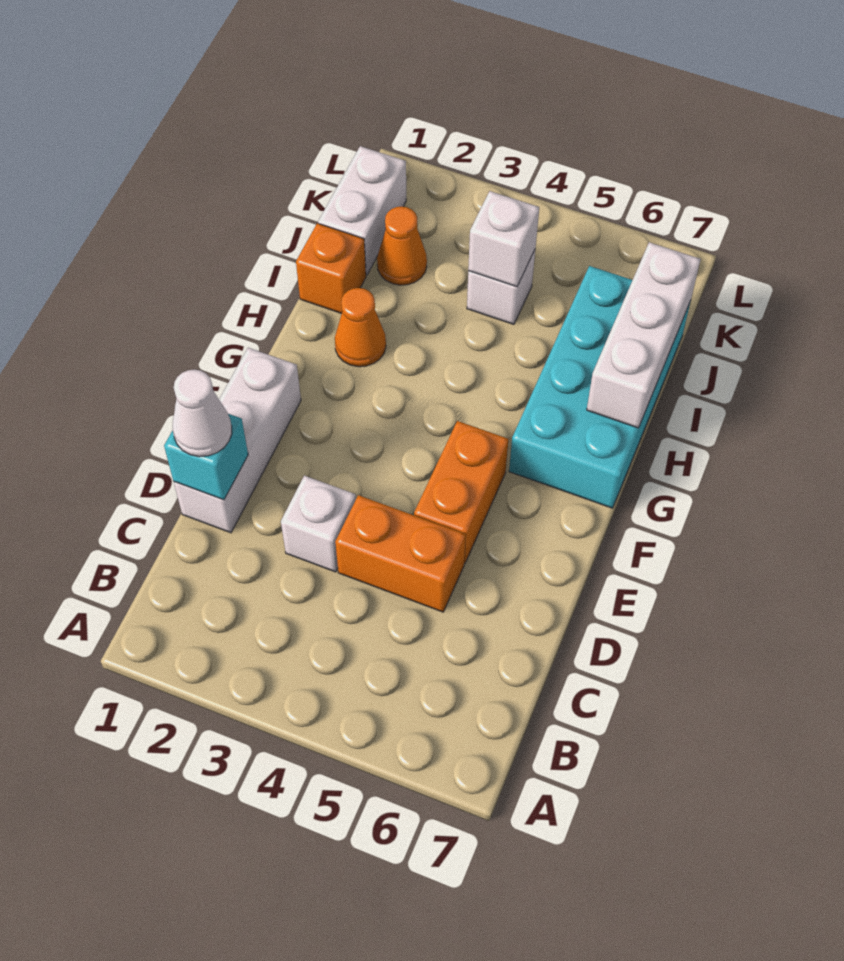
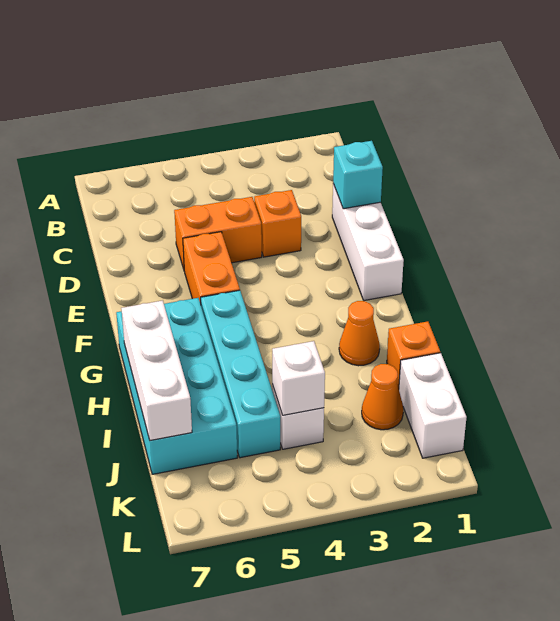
white cone D1 level 3 -> none
white brick D3 level 1 -> orange brick D3 level 1
none -> cyan brick G5:J5 level 1

